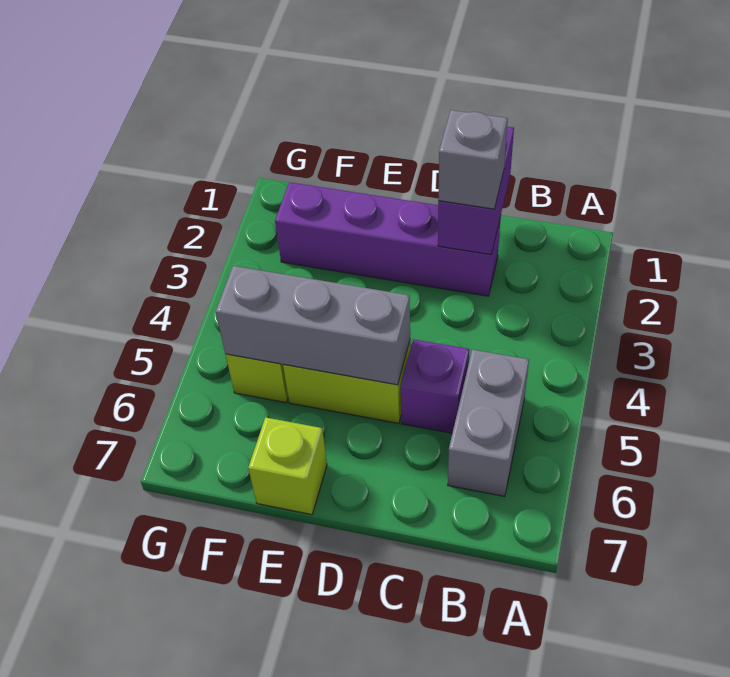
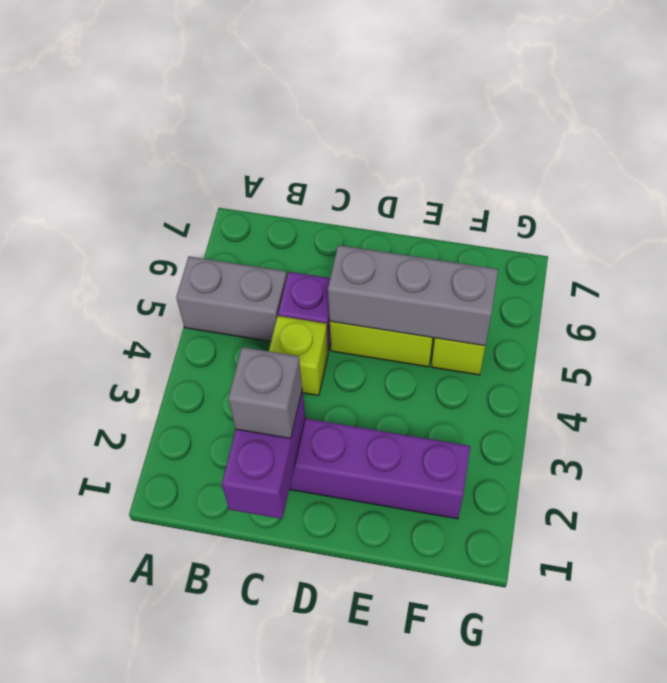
grey brick B5:B6 level 1 -> grey brick A5:B5 level 1
lime brick E7 level 1 -> lime brick C4 level 1

